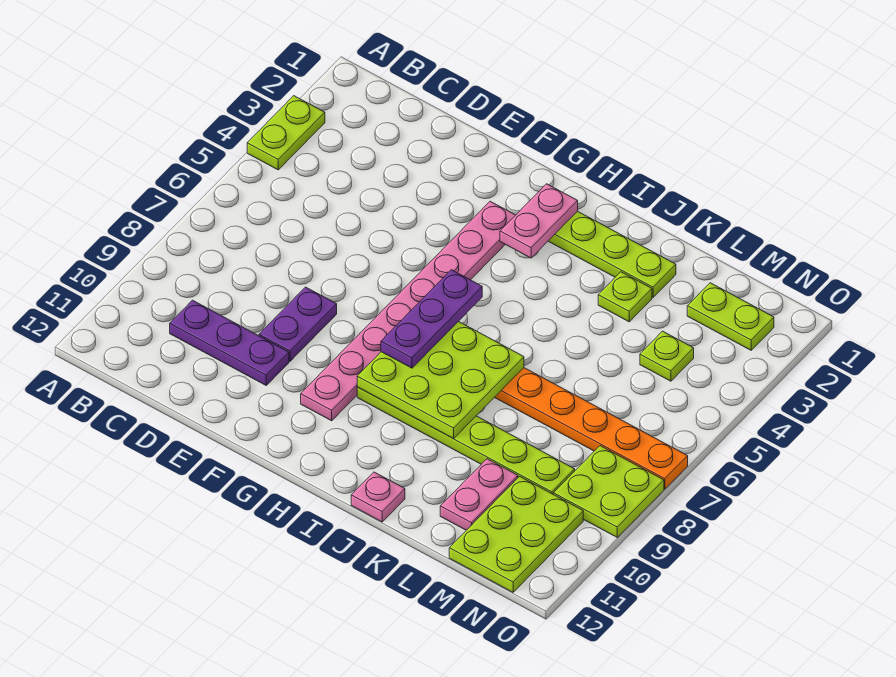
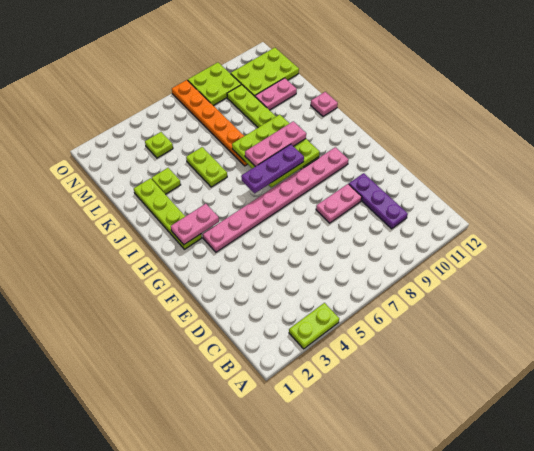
purple plate E8:E9 level 1 -> pink plate E8:E9 level 1
none -> pink plate I7:I9 level 3
lime plate M2:N2 level 1 -> lime plate J5:K5 level 1

